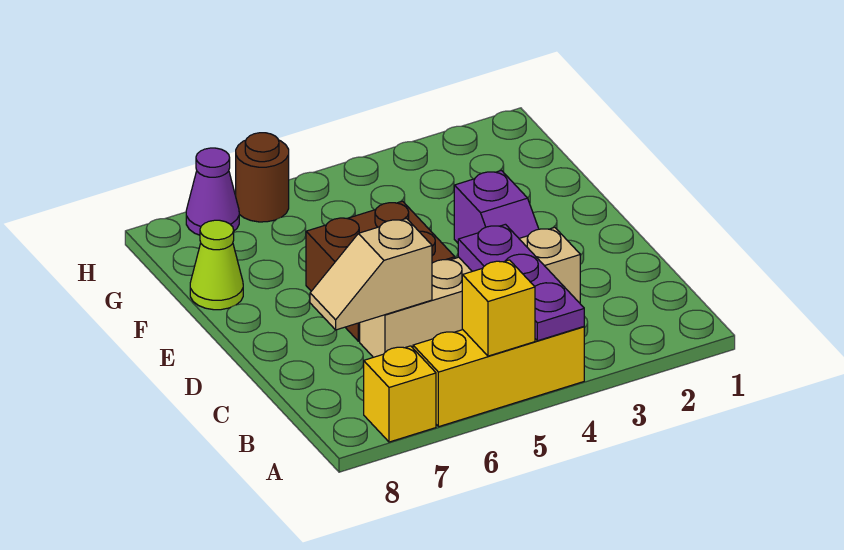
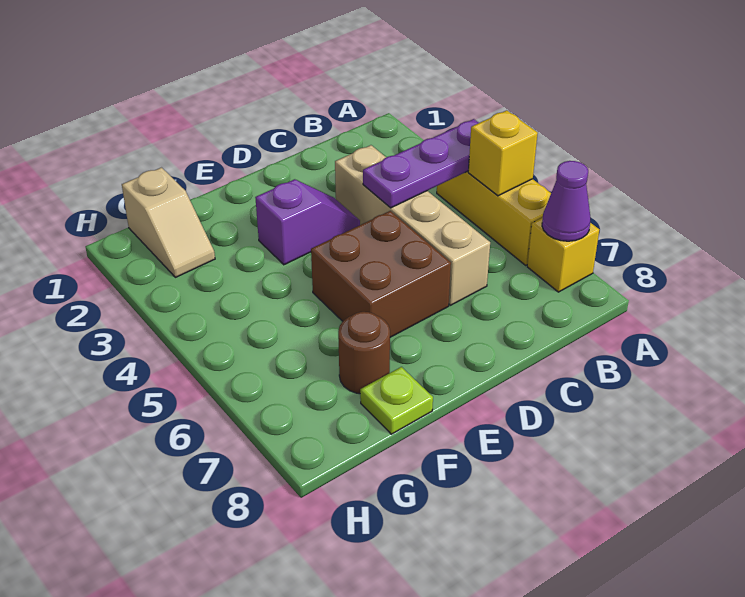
tan slope C6:C7 level 2 top 6 -> tan slope G1:G2 level 1 top 1
lime cone F8 level 1 -> lime plate F8 level 1
brown round brick H6 level 1 -> brown round brick F7 level 1
purple cone H7 level 1 -> purple cone A7 level 2

